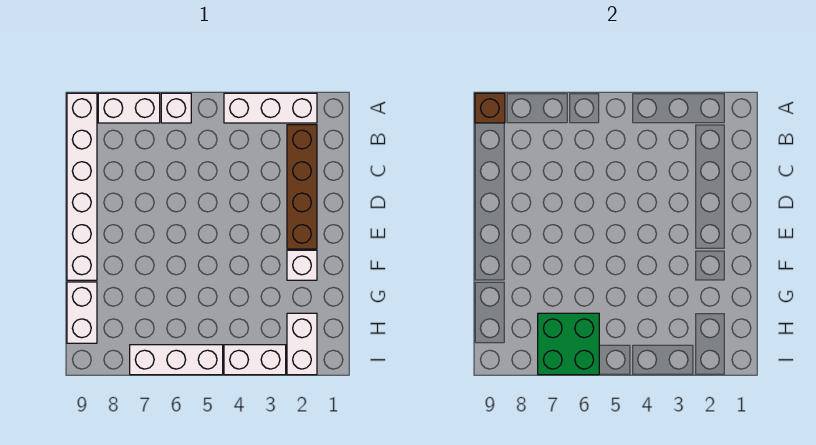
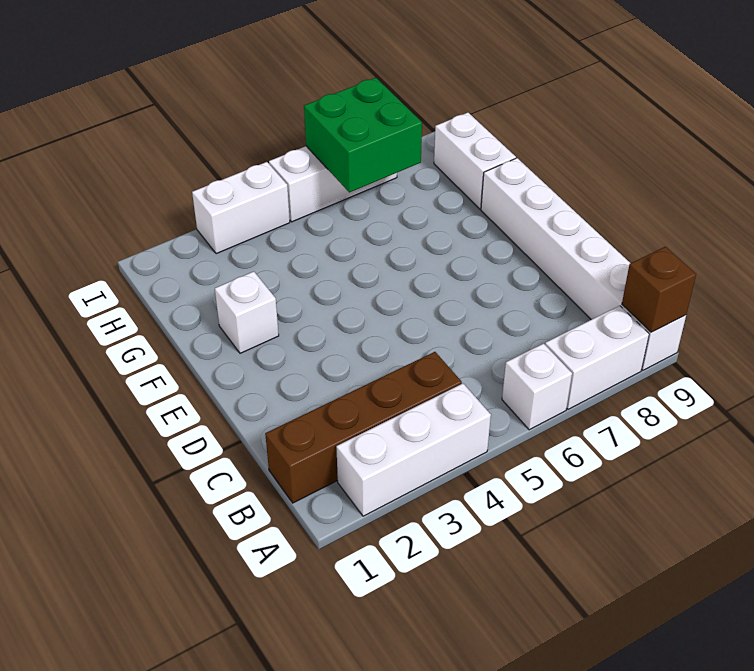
brown brick B2:E2 level 1 -> brown brick B1:B4 level 1
white brick H2:I2 level 1 -> none

